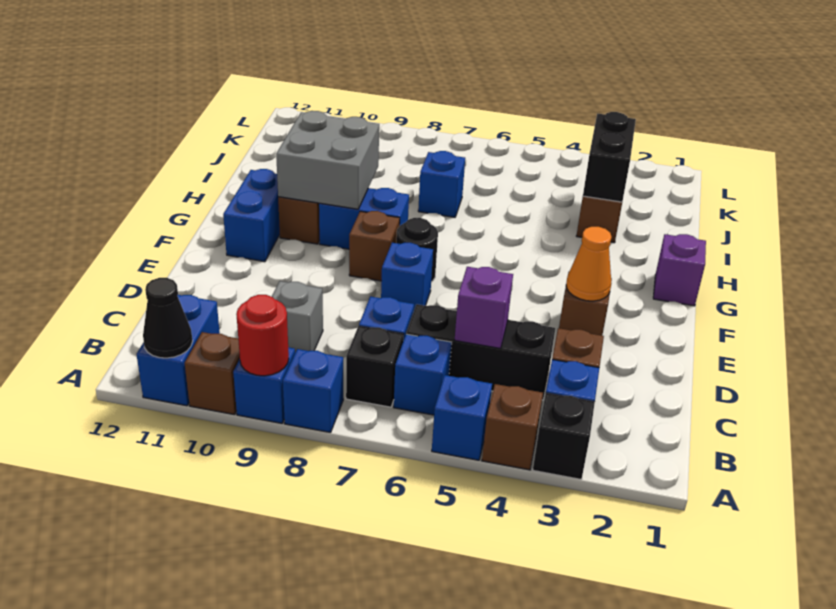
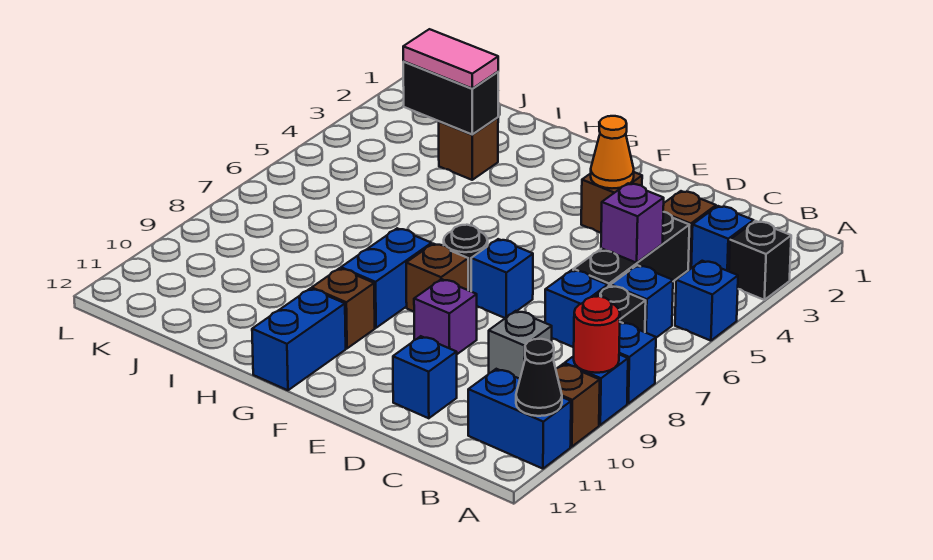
brown brick A4 level 1 -> none
blue brick F11:G11 level 1 -> blue brick G11:G12 level 1
purple brick G1 level 1 -> purple brick E9 level 1
grey brick G9:H10 level 2 -> none
none -> pink tile I3:J3 level 3
blue brick I7 level 1 -> blue brick D11 level 1

